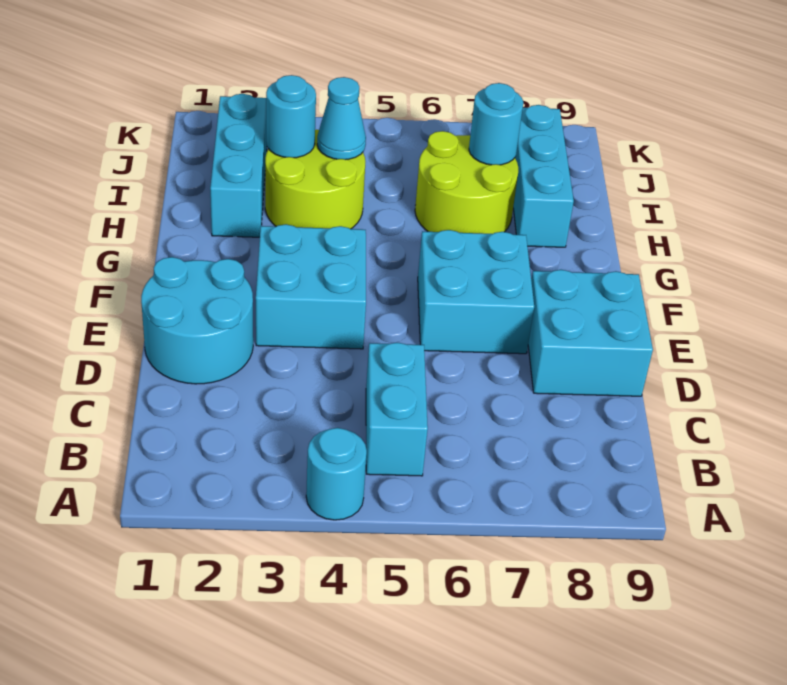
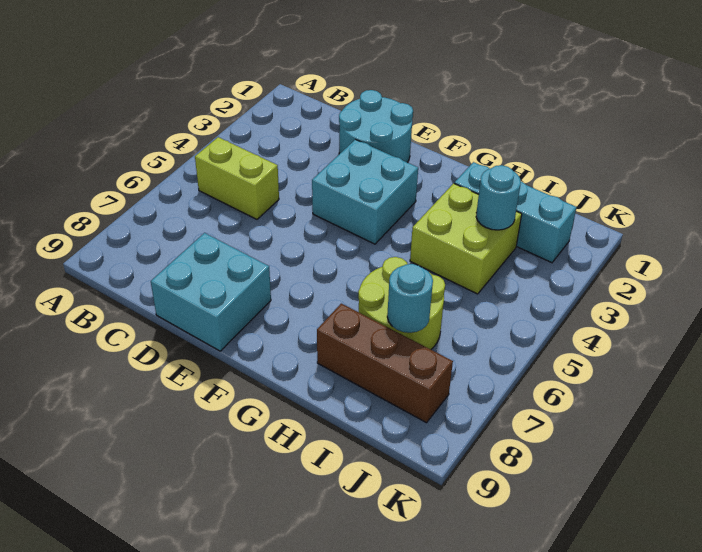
cyan round brick A4 level 1 -> none
cyan brick B5:C5 level 1 -> lime brick B5:C5 level 1
cyan brick E6:F7 level 1 -> none
lime round brick H3:I4 level 1 -> lime brick H3:I4 level 1
cyan brick H8:J8 level 1 -> brown brick H8:J8 level 1
cyan cone I4 level 2 -> none

